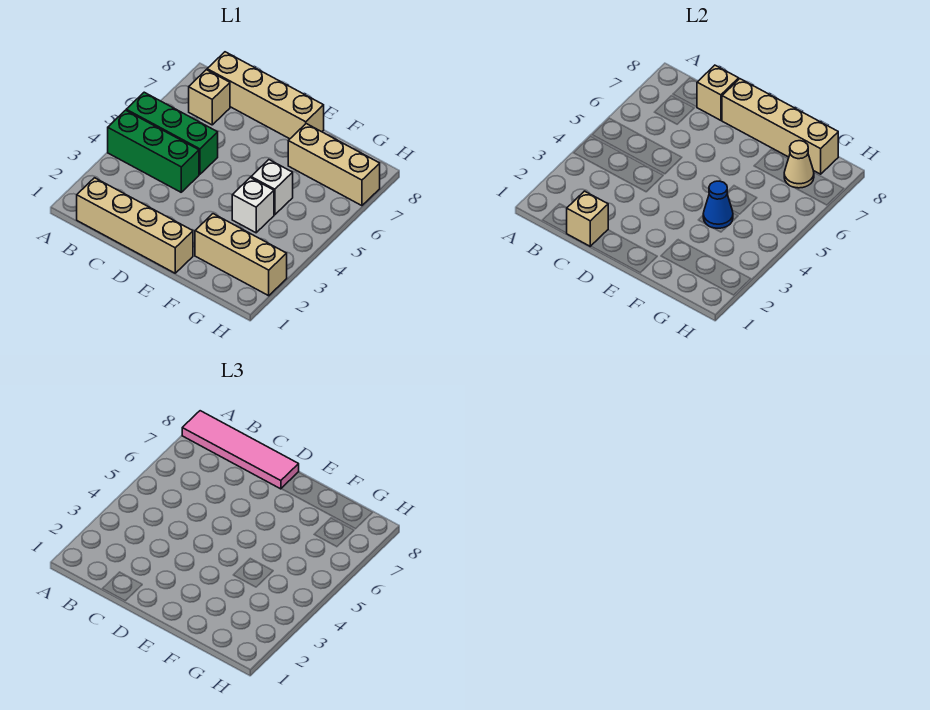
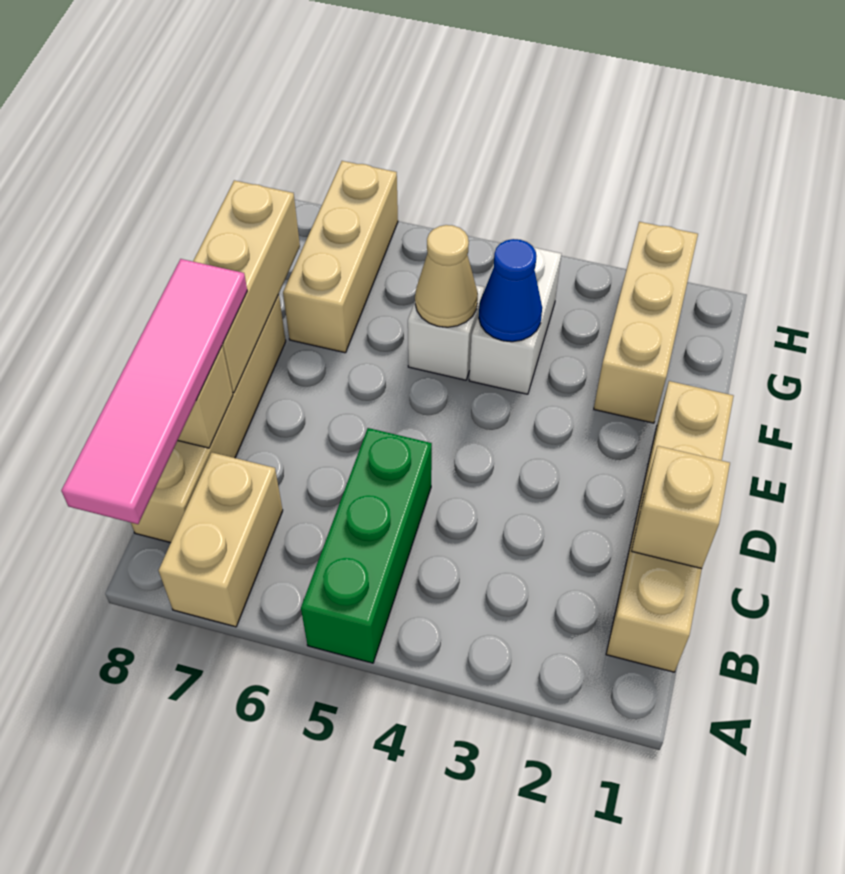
green brick A4:C4 level 1 -> none
tan brick B7 level 1 -> tan brick A7:B7 level 1
tan brick D8:G8 level 2 -> tan brick D8:F8 level 2
white brick F4 level 1 -> white brick F4:G4 level 1
tan cone G7 level 2 -> tan cone F5 level 2

